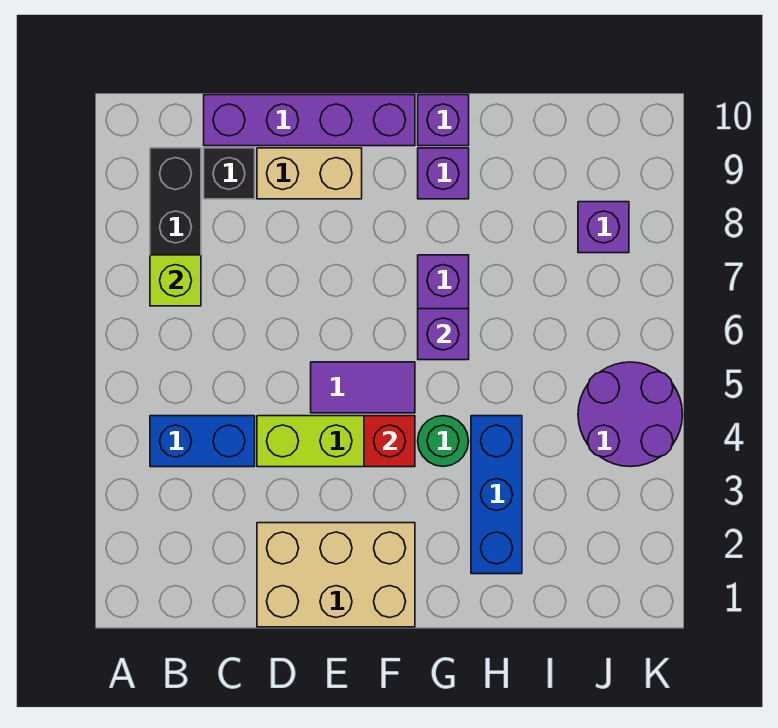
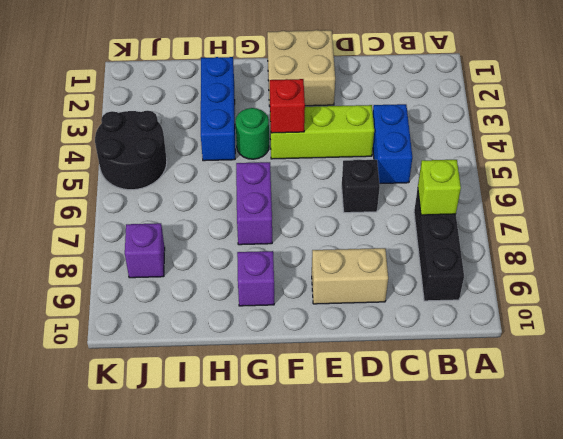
blue brick B4:C4 level 1 -> blue brick C4:C5 level 1
black brick C9 level 1 -> black brick D6 level 1
purple brick C10:F10 level 1 -> none
tan brick D1:F2 level 1 -> tan brick E1:F2 level 1
purple tile E5:F5 level 1 -> none
purple brick G6 level 2 -> none
purple brick G10 level 1 -> none
purple round brick J4:K5 level 1 -> black round brick J4:K5 level 1

